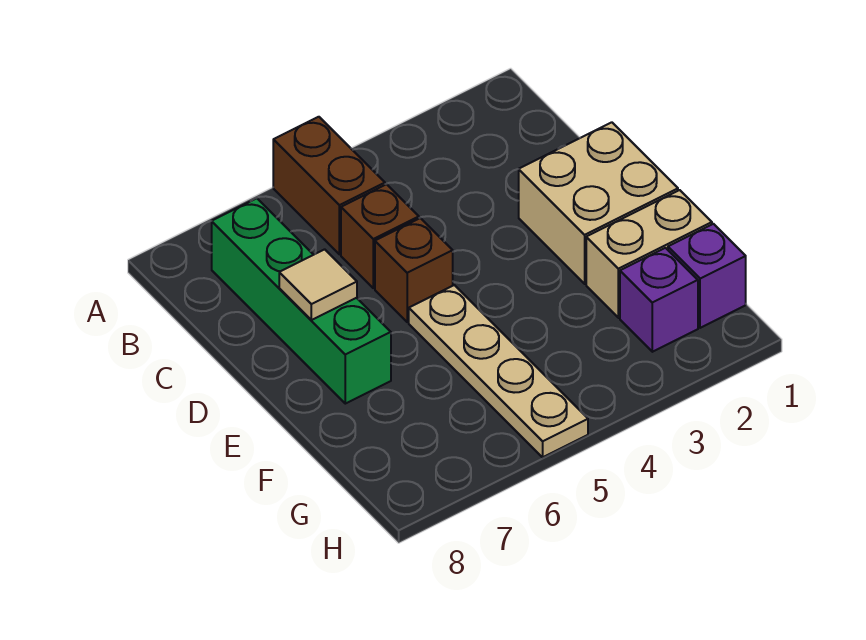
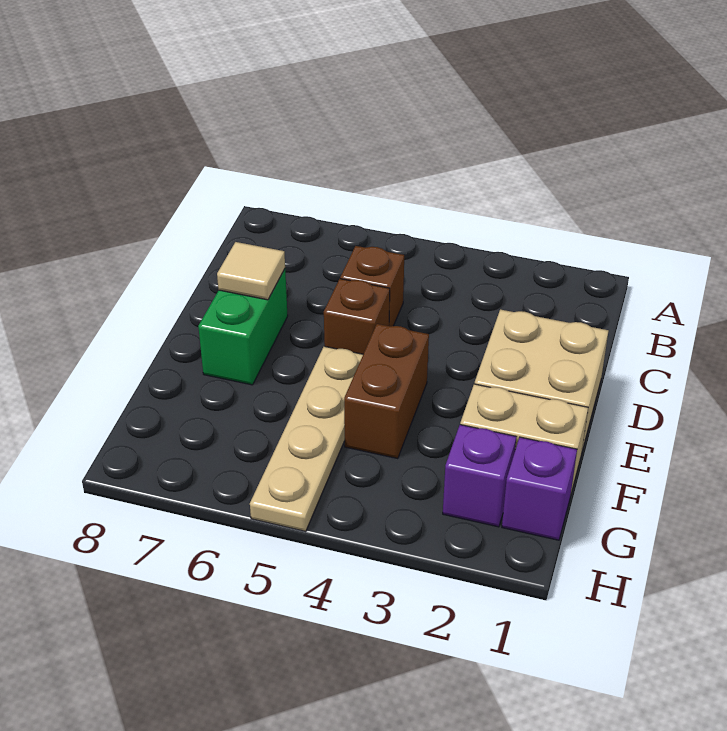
brown brick A5:B5 level 1 -> brown brick E4:F4 level 1
green brick B7:E7 level 1 -> green brick D7:E7 level 1

